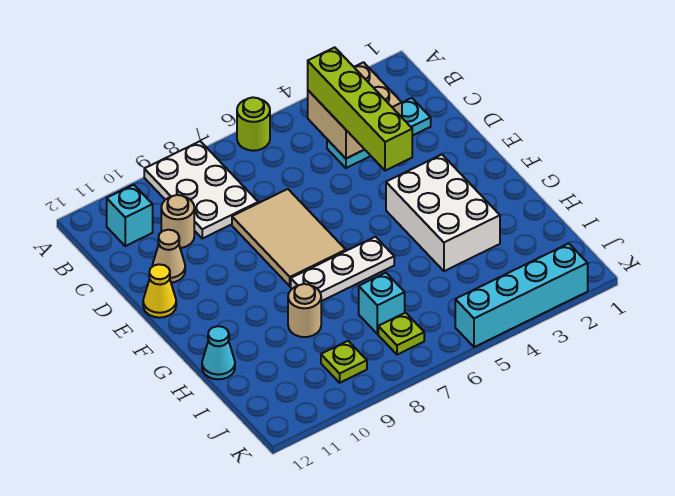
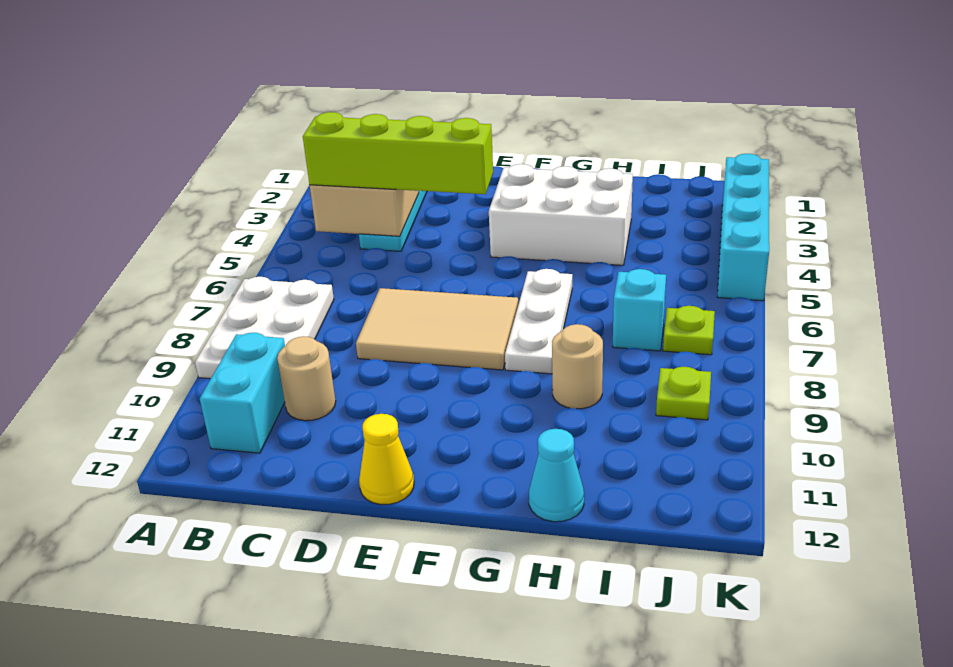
lime round brick A6 level 1 -> none
white plate A8:C9 level 1 -> white plate A7:B9 level 1
cyan brick B11 level 1 -> cyan brick B10:B11 level 1
tan cone D11 level 1 -> none

